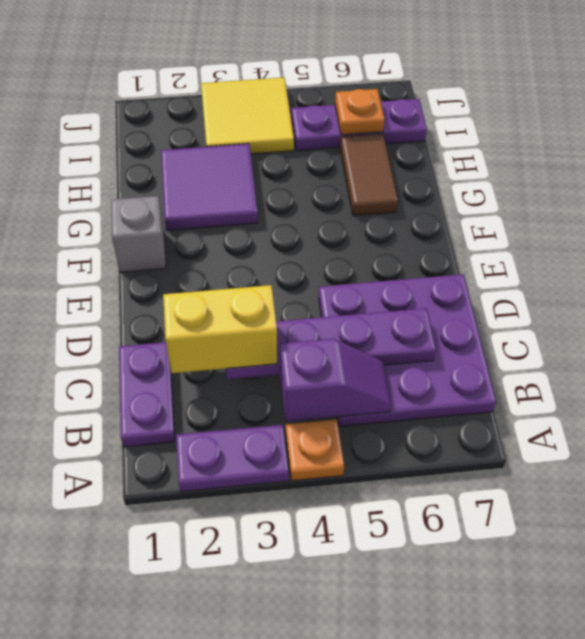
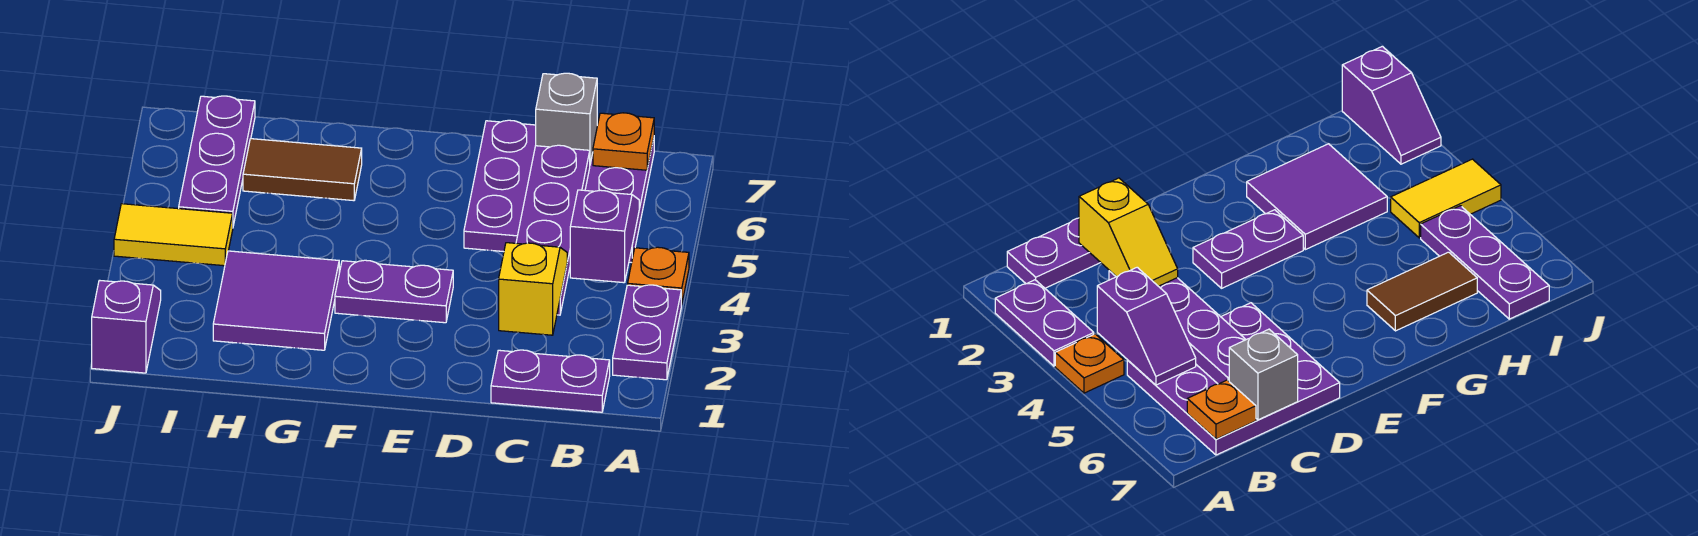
yellow brick C2:C3 level 3 -> yellow slope C2:C3 level 3 top 2
none -> purple plate E3:F3 level 1
grey brick F1 level 1 -> grey brick C7 level 2
yellow tile I3:J4 level 1 -> yellow tile I4:J4 level 1
orange plate I6 level 2 -> orange plate B7 level 2
none -> purple slope J1:J2 level 1 top 1

